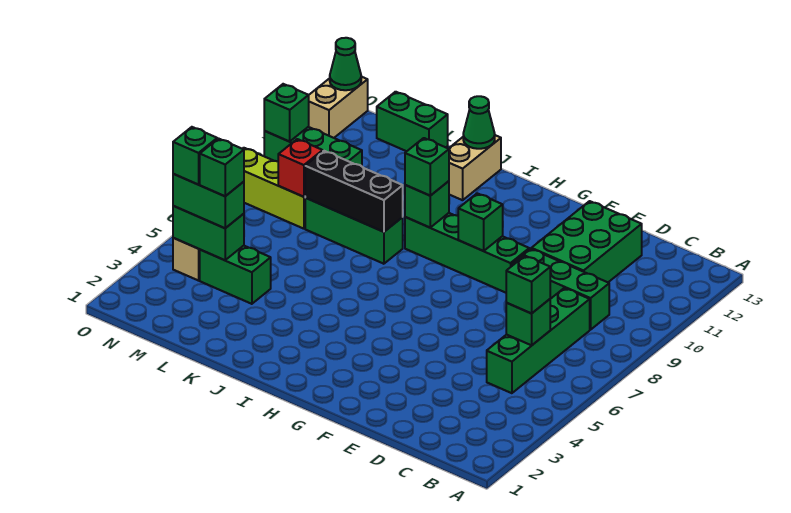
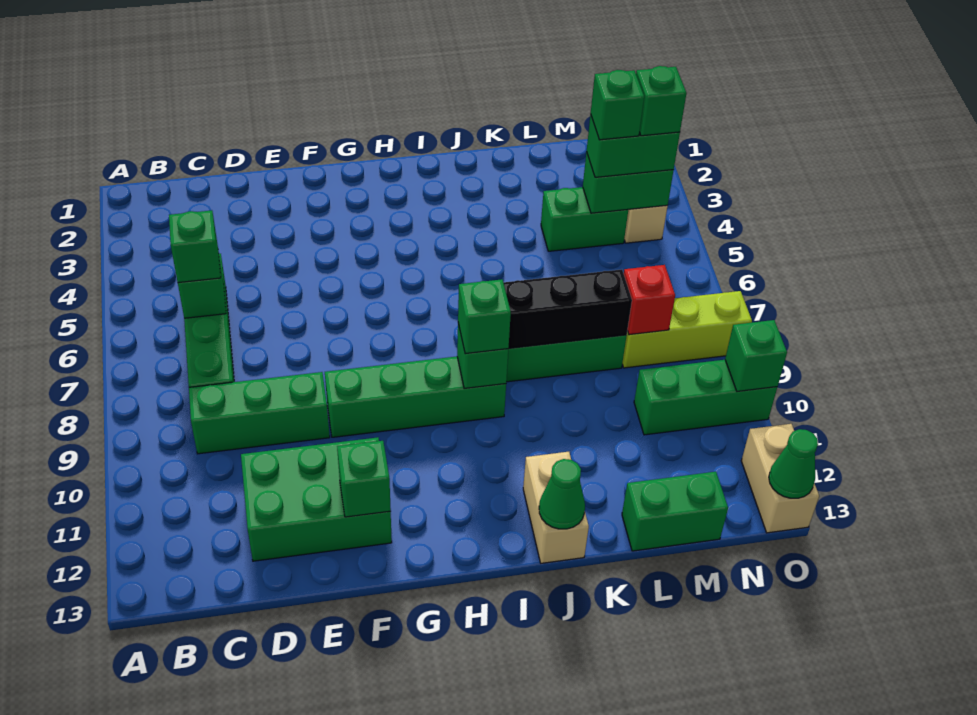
green brick D10:E12 level 1 -> green brick D11:F12 level 1
green brick G9 level 2 -> green brick F12 level 2

